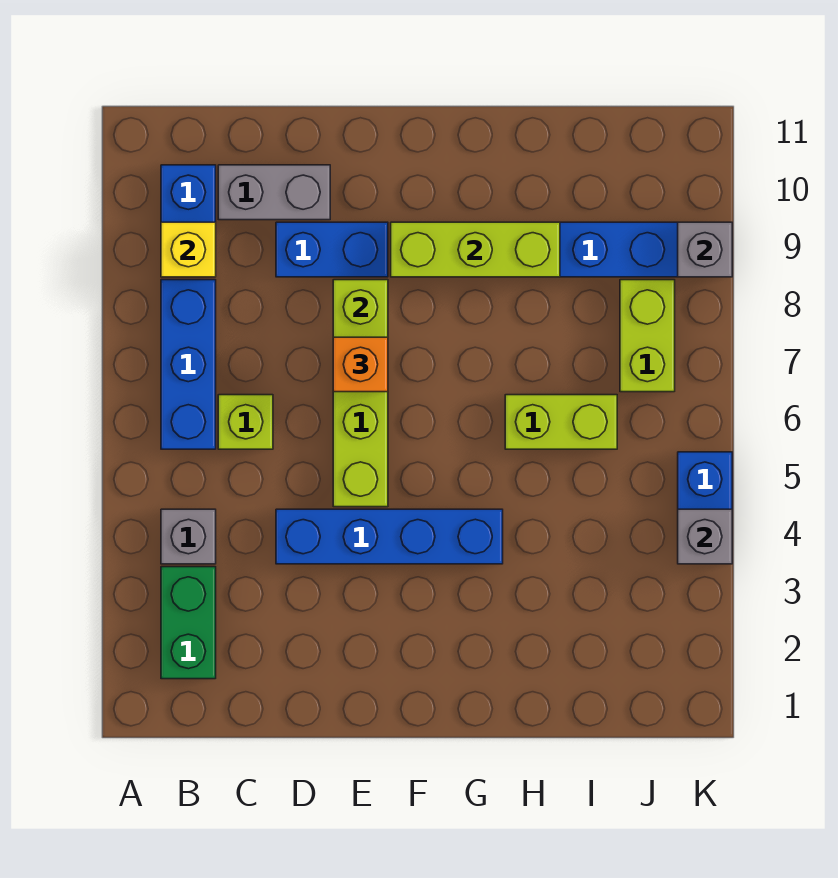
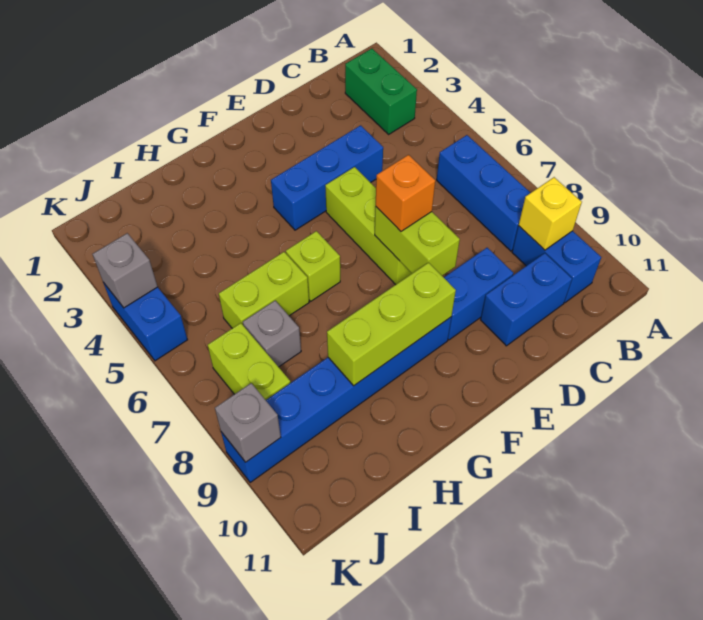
grey brick B4 level 1 -> grey brick I7 level 1
lime brick C6 level 1 -> lime brick G6 level 1
grey brick C10:D10 level 1 -> blue brick C10:D10 level 1
blue brick D4:G4 level 1 -> blue brick D4:F4 level 1

